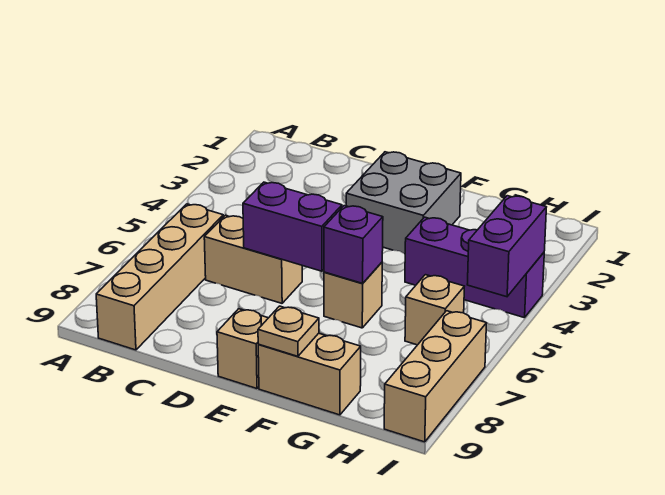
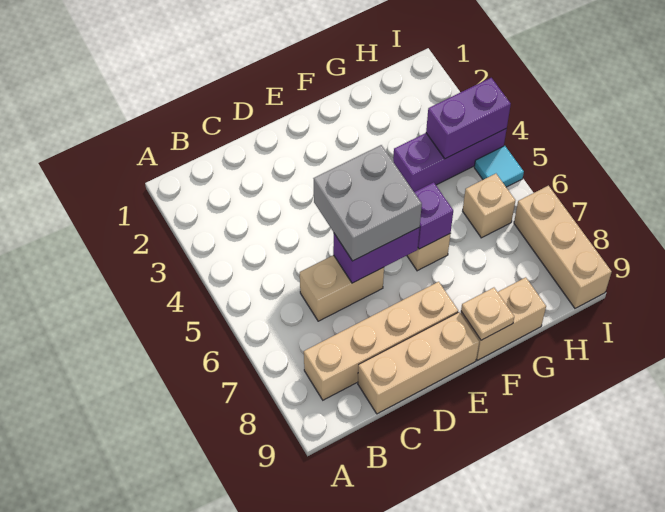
tan brick B6:B9 level 1 -> tan brick B8:E8 level 1
grey brick E2:F3 level 1 -> grey brick D5:E6 level 3
tan brick E9 level 1 -> tan brick C9:E9 level 1
purple brick I4:I5 level 2 -> purple brick H4:I4 level 2
none -> cyan tile I5 level 1

